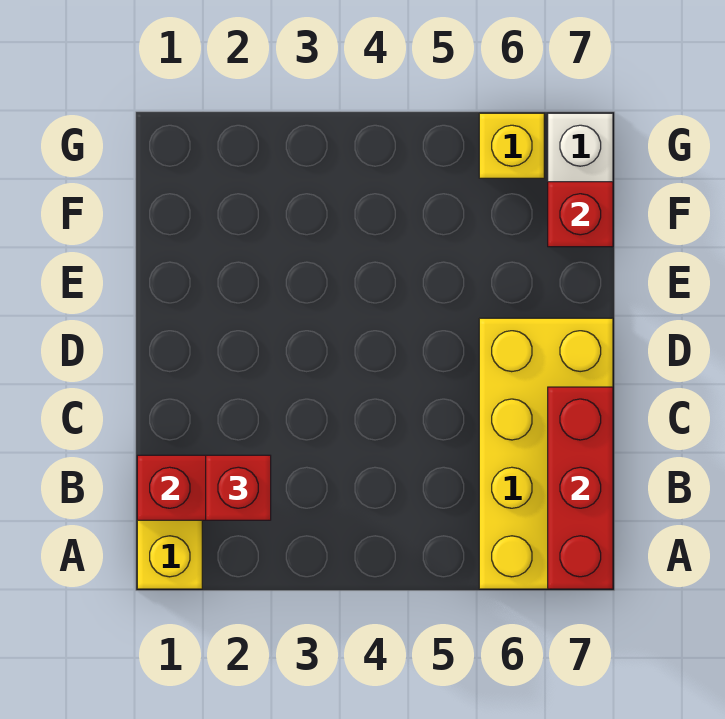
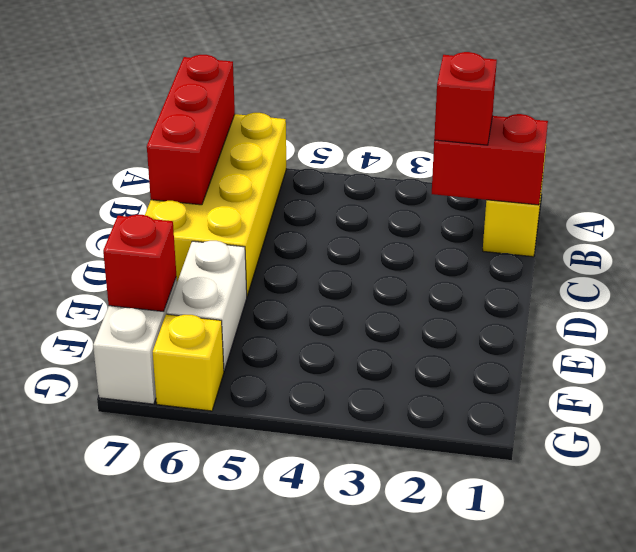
none -> white brick E6:F6 level 1

